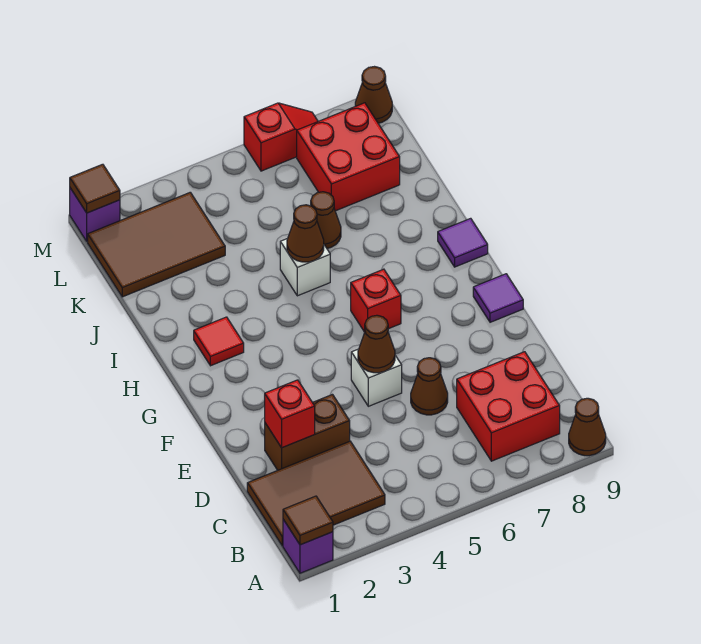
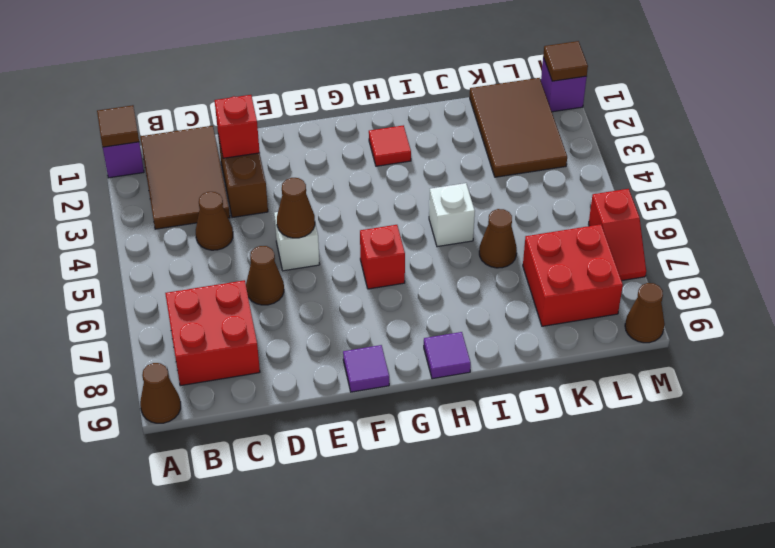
brown cone I5 level 2 -> brown cone C4 level 1

